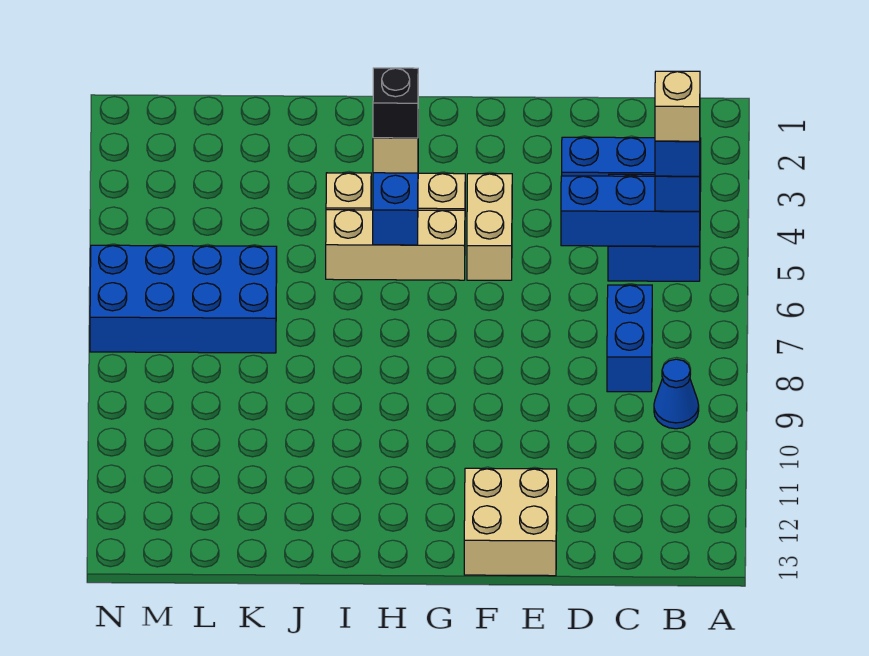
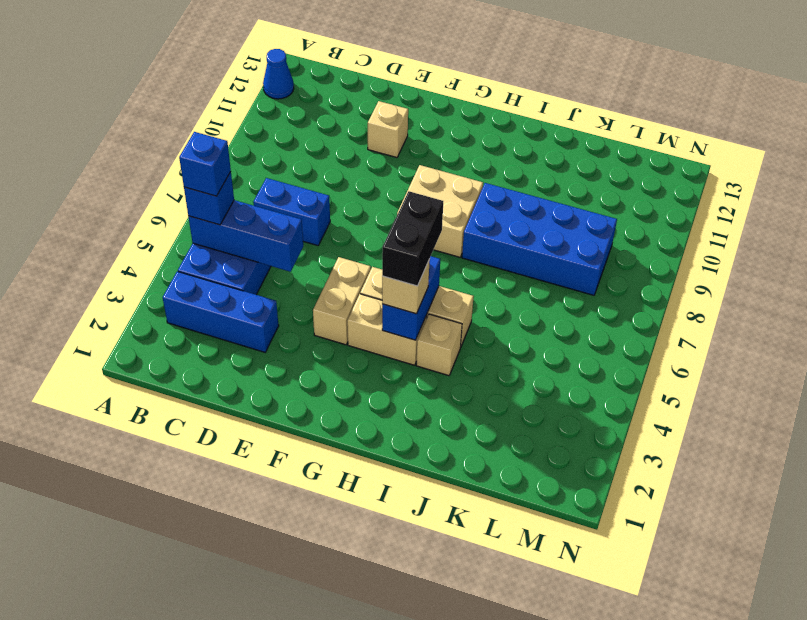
tan brick B5 level 5 -> tan brick E11 level 1
blue cone B9 level 1 -> blue cone A12 level 1
blue brick C7:C8 level 1 -> blue brick C7:D7 level 1
tan brick E12:F13 level 1 -> tan brick G8:H9 level 1
black brick H4 level 4 -> black brick H4:H5 level 4
blue brick K6:N7 level 1 -> blue brick I8:L9 level 1

